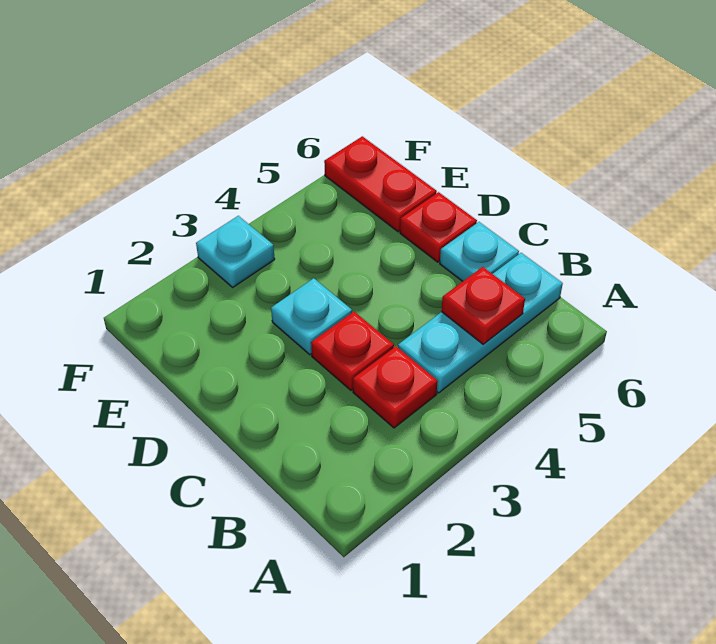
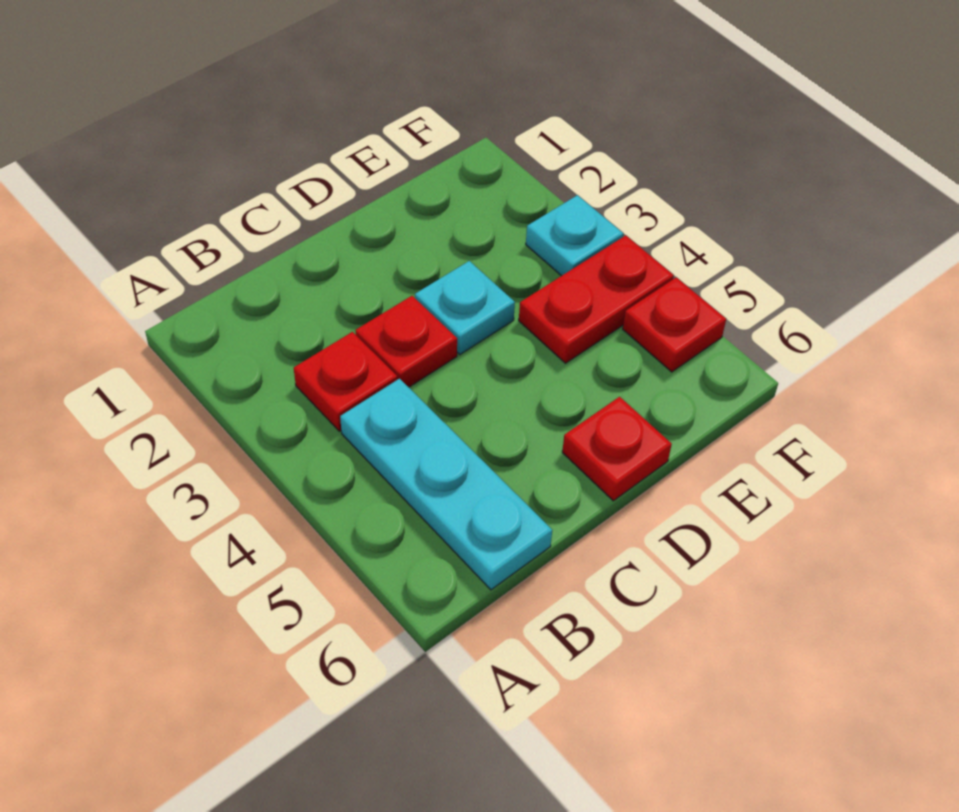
red plate B5 level 2 -> red plate F5 level 1
cyan plate C6 level 1 -> none
red plate E6:F6 level 1 -> red plate E4:F4 level 1

